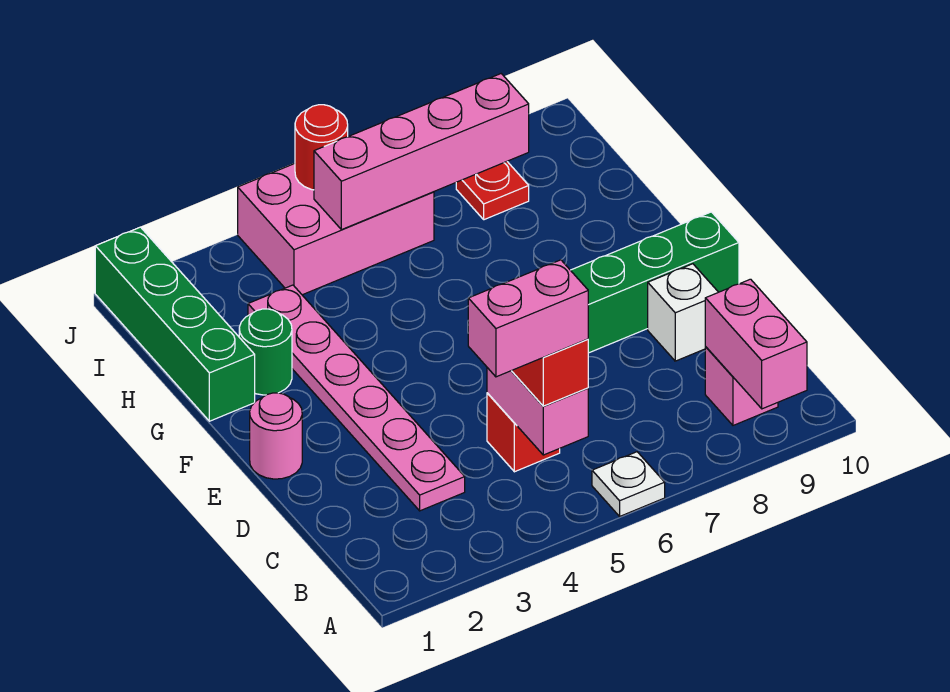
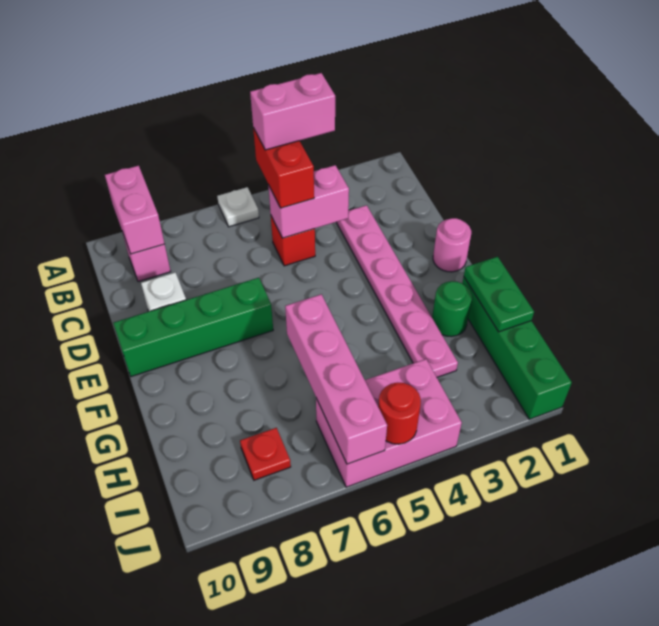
pink brick B5:C5 level 2 -> pink brick C4:C5 level 2
none -> green plate G1:H1 level 2
pink brick I5:I8 level 2 -> pink brick G6:J6 level 2

